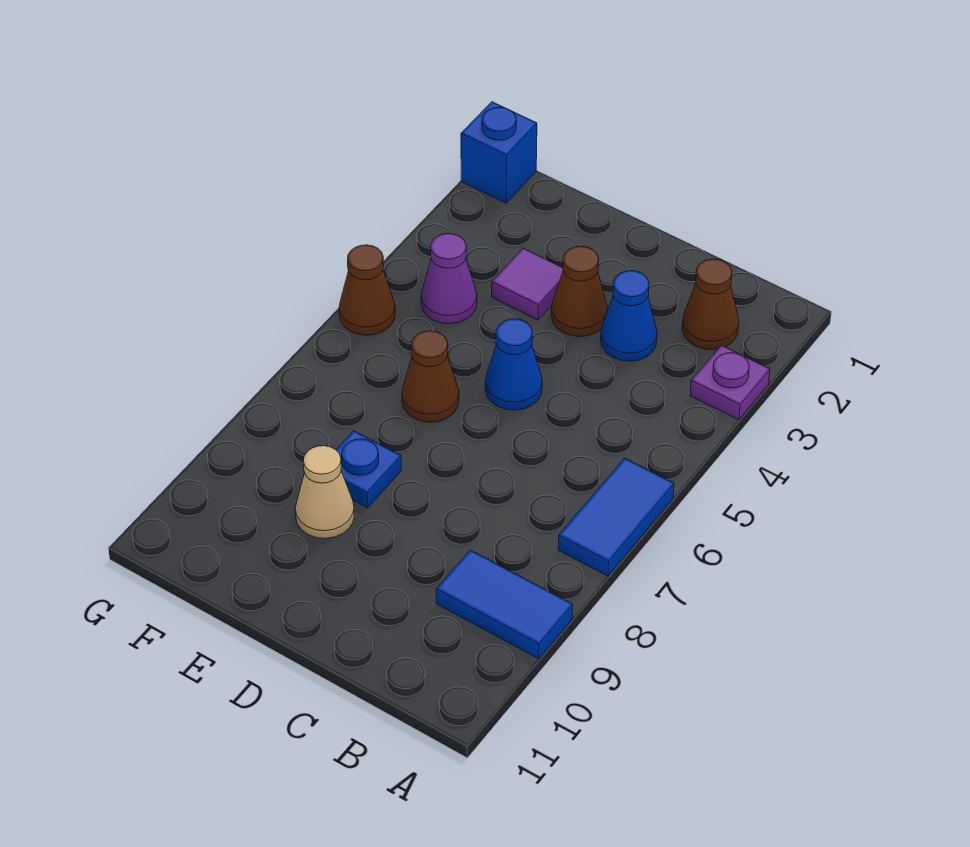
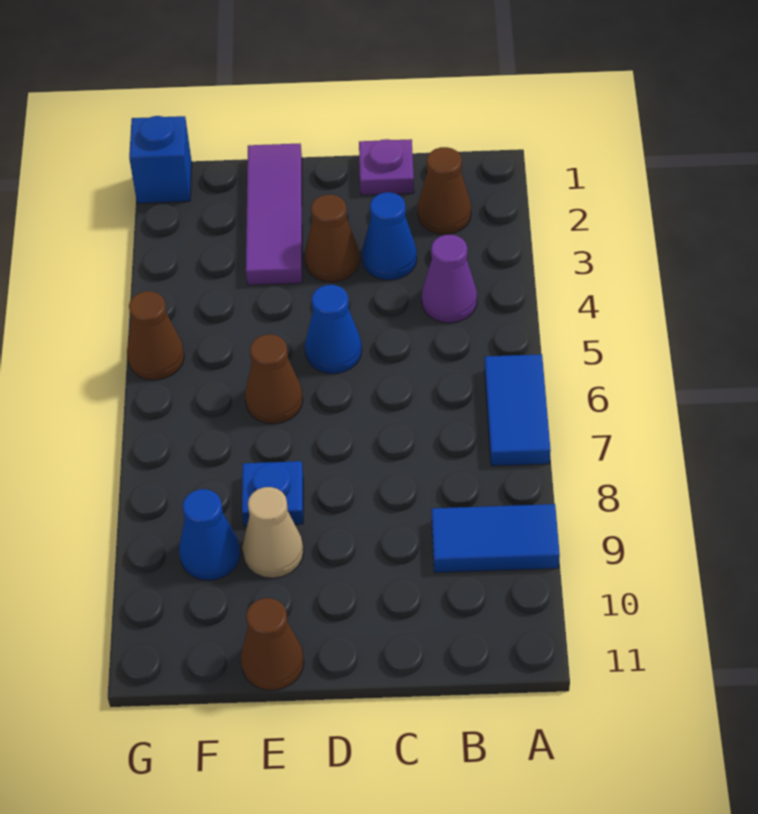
purple plate A3 level 1 -> purple plate C1 level 1
purple tile E3 level 1 -> purple tile E1:E3 level 1
none -> brown cone E11 level 1
purple cone F4 level 1 -> purple cone B4 level 1
none -> blue cone F9 level 1

